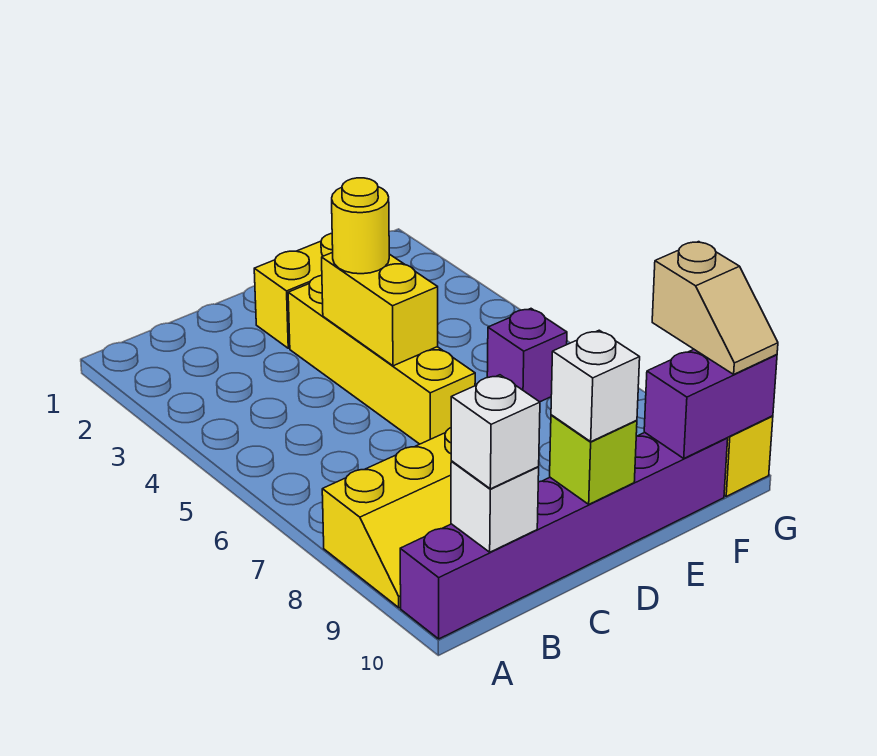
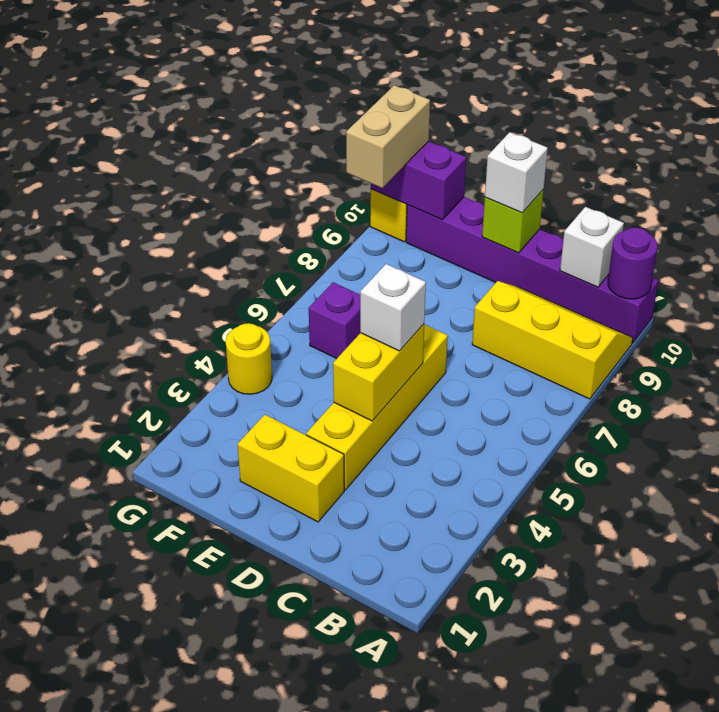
none -> purple round brick A10 level 2
white brick B10 level 3 -> white brick D5 level 3
yellow round brick D4 level 3 -> yellow round brick G4 level 1
tan slope G9:G10 level 3 top 9 -> tan brick G9:G10 level 3

